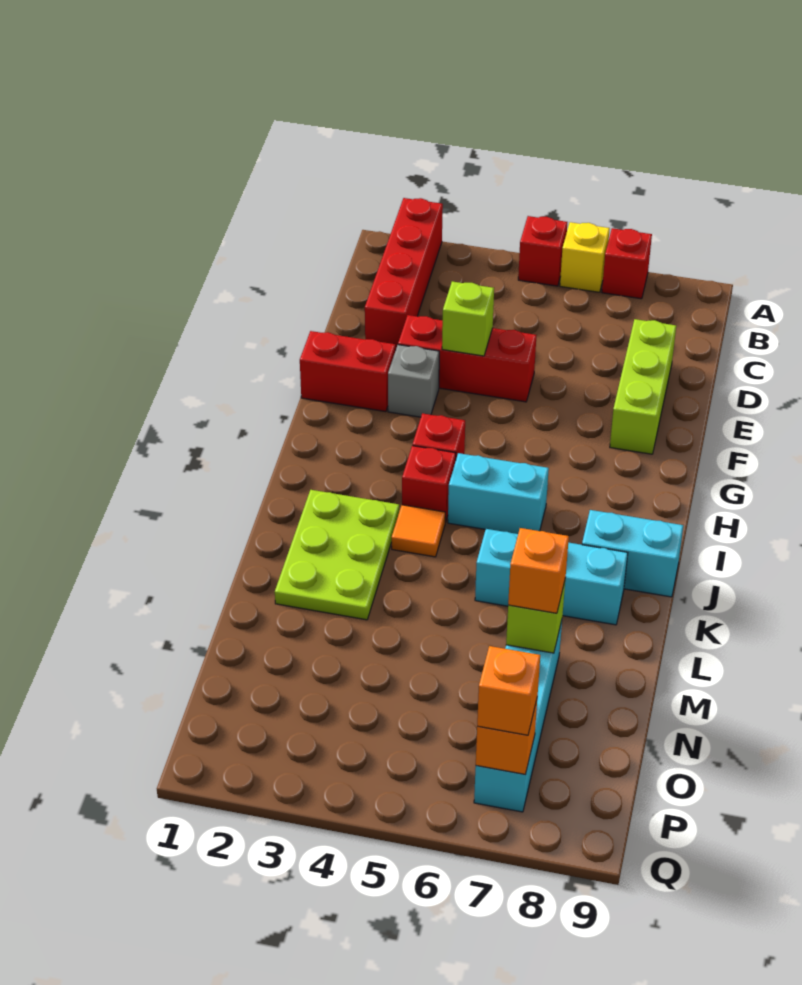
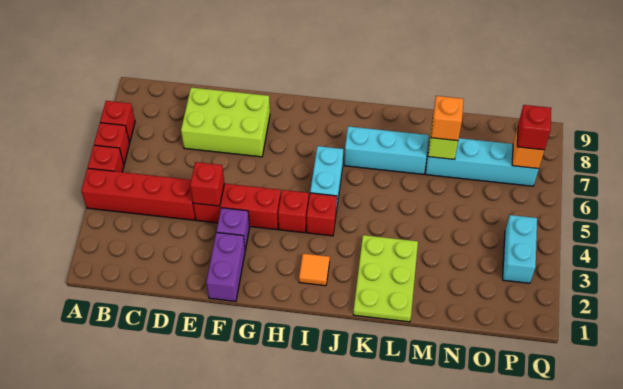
red brick A2:D2 level 1 -> red brick A4:D4 level 1
yellow brick A6 level 1 -> red brick A6 level 1
lime brick D8:F8 level 1 -> lime brick D7:F8 level 1
red brick E3:E5 level 1 -> red brick E4:G4 level 1
lime brick E4 level 2 -> red brick E4 level 2
red brick F1:F2 level 1 -> purple brick F1:F2 level 1
grey brick F3 level 1 -> purple brick F3 level 1
lime plate J2:L3 level 1 -> lime plate K1:L3 level 1
orange tile J4 level 1 -> orange tile I2 level 1
cyan brick J8:J9 level 1 -> cyan brick P3:P4 level 1
cyan brick K6:K8 level 1 -> cyan brick J7:L7 level 1
orange brick P7 level 3 -> red brick P7 level 3

